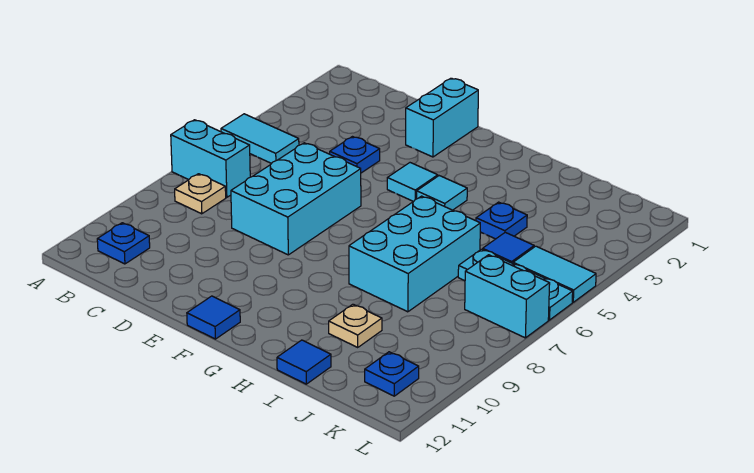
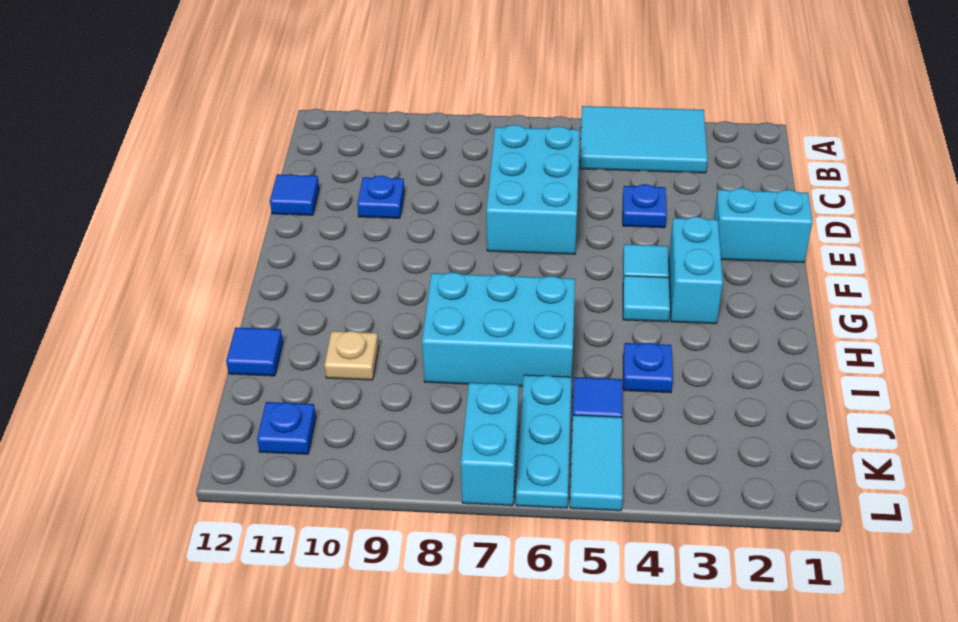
cyan tile A5:B5 level 1 -> cyan tile A3:B5 level 1
cyan brick A7:B7 level 1 -> cyan brick F3:G3 level 1
tan plate B8 level 1 -> none
blue plate B11 level 1 -> blue plate D10 level 1
cyan brick D6:E8 level 1 -> cyan brick C6:E7 level 1
blue tile F12 level 1 -> blue tile D12 level 1

